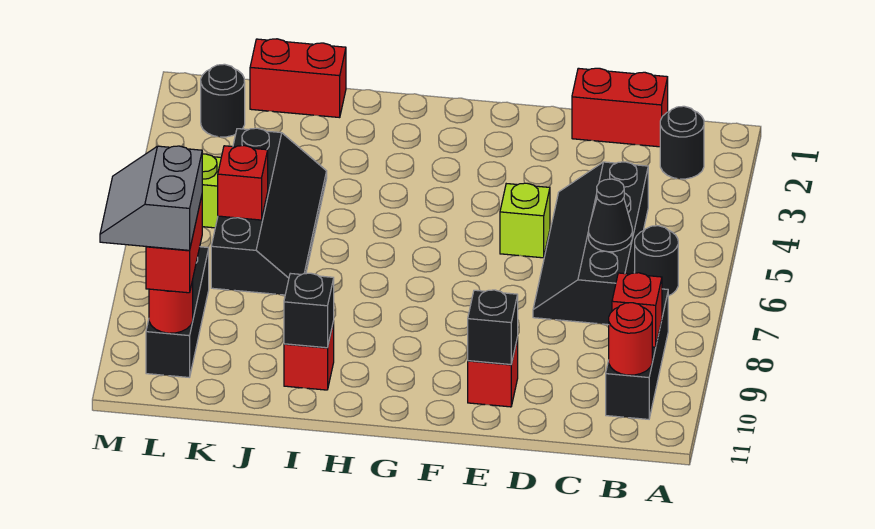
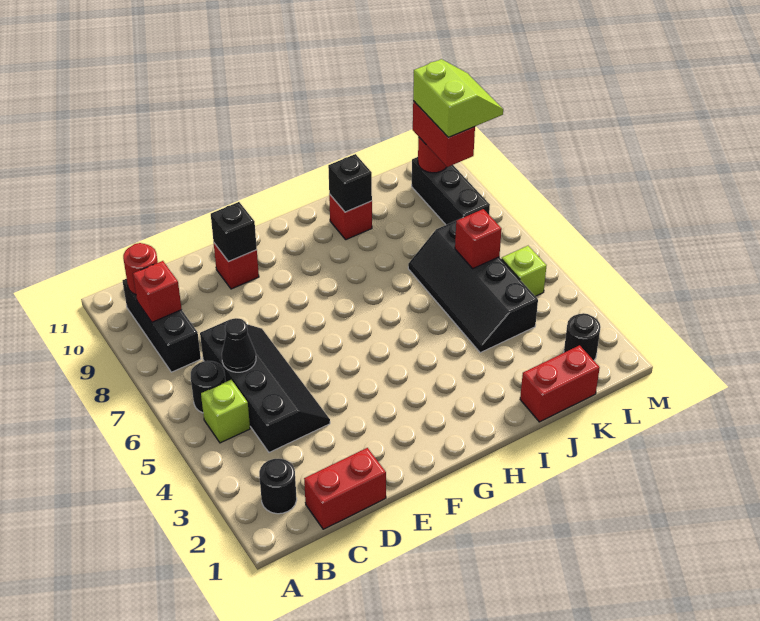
lime brick E5 level 1 -> lime brick B5 level 1
grey slope L9:M10 level 4 top L -> lime slope L9:M10 level 4 top L

